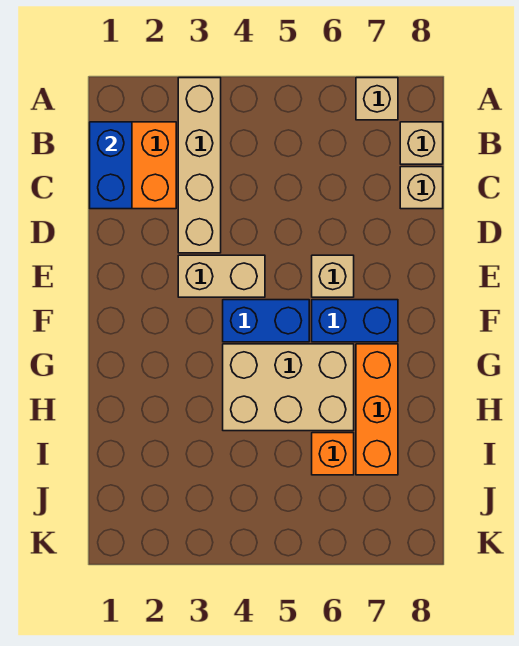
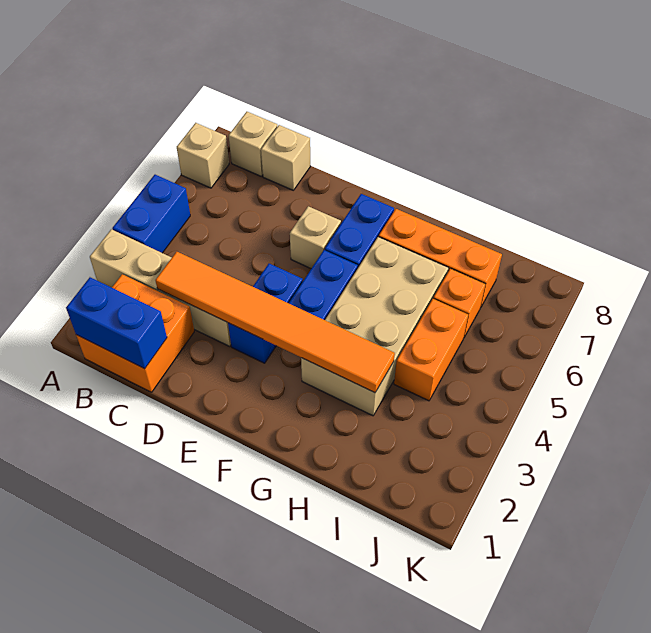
none -> blue brick A4:A5 level 1
none -> orange tile C3:H3 level 2
tan brick E3:E4 level 1 -> blue brick E3:E4 level 1
tan brick G4:H6 level 1 -> tan brick G3:H6 level 1
none -> orange brick I4:I5 level 1

